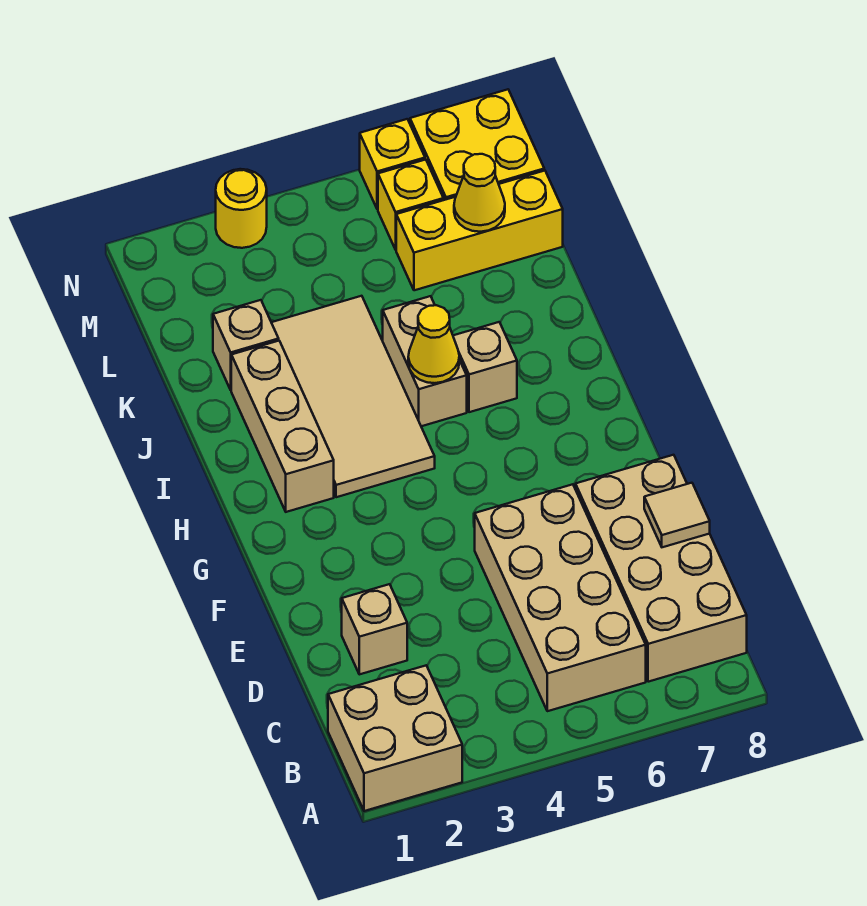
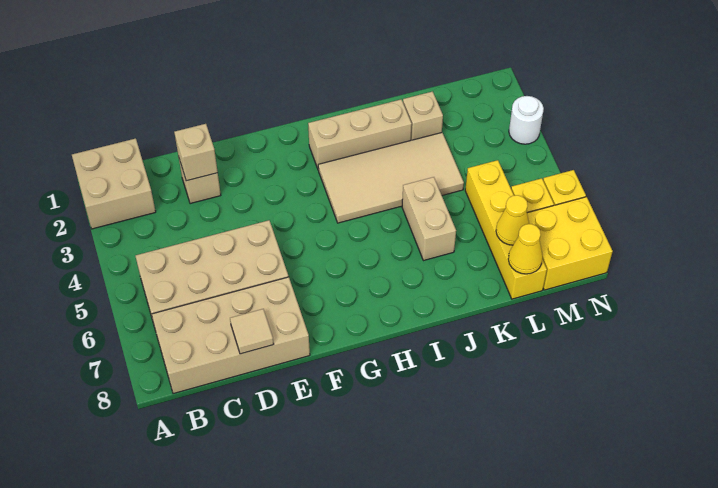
tan brick I5:J5 level 1 -> tan brick J5:J6 level 1
yellow cone I5 level 2 -> yellow cone L8 level 2
tan brick I6 level 1 -> tan brick D2 level 2
yellow brick L6:L8 level 1 -> yellow brick L5:L8 level 1
yellow round brick N3 level 1 -> white round brick N3 level 1

